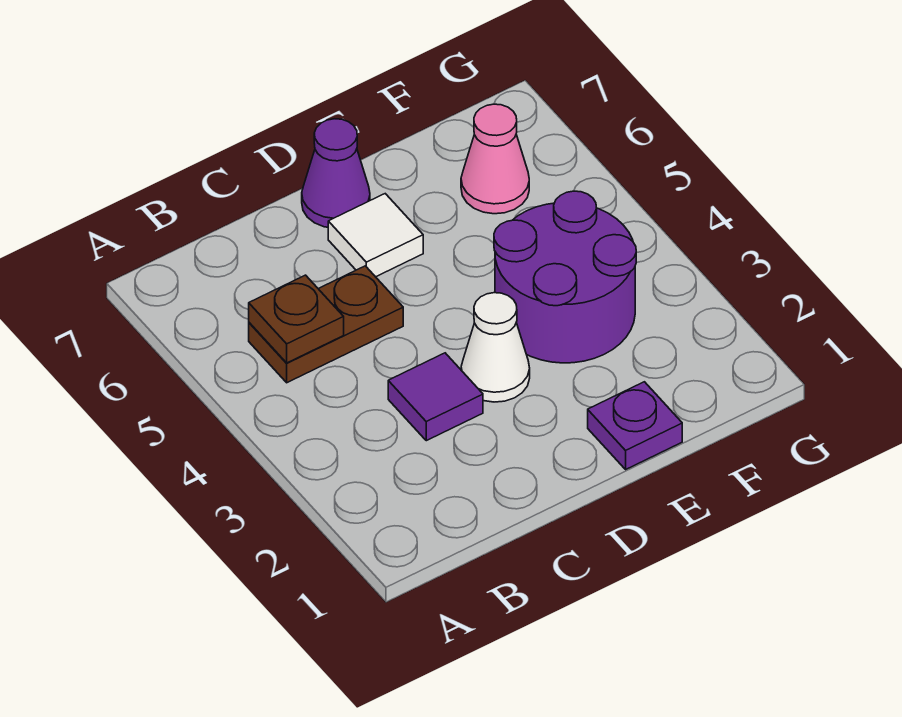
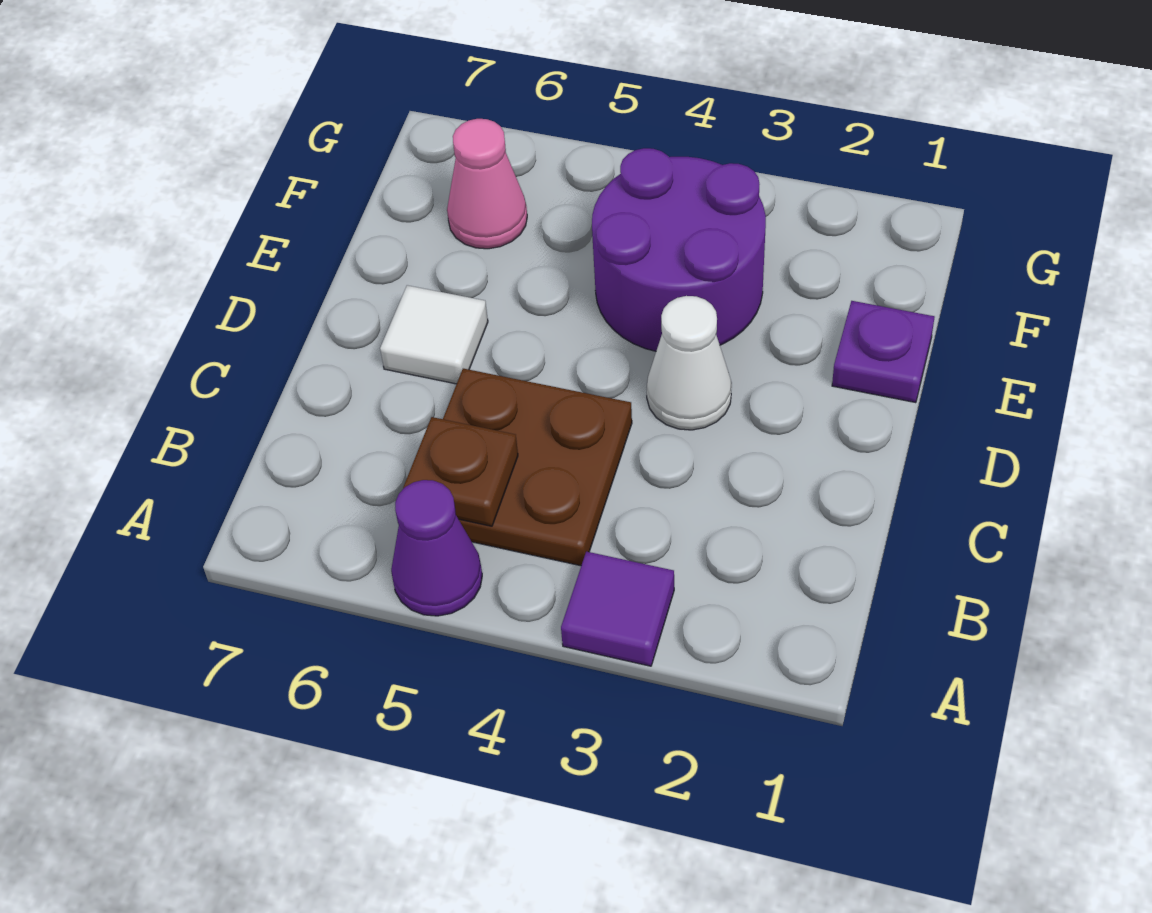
brown plate B5:C5 level 1 -> brown plate B4:C5 level 1
purple tile C3 level 1 -> purple tile A3 level 1
purple cone D7 level 1 -> purple cone A5 level 1

